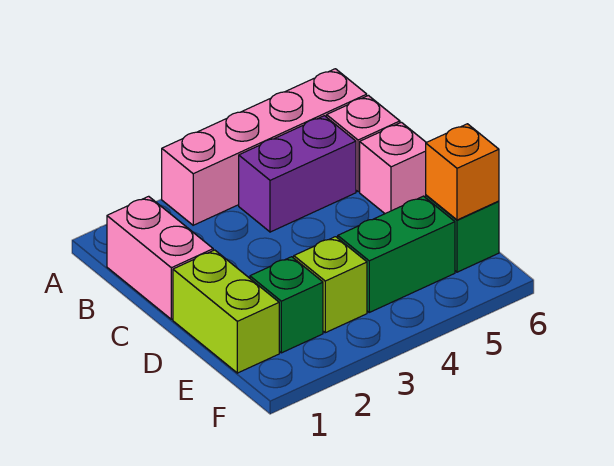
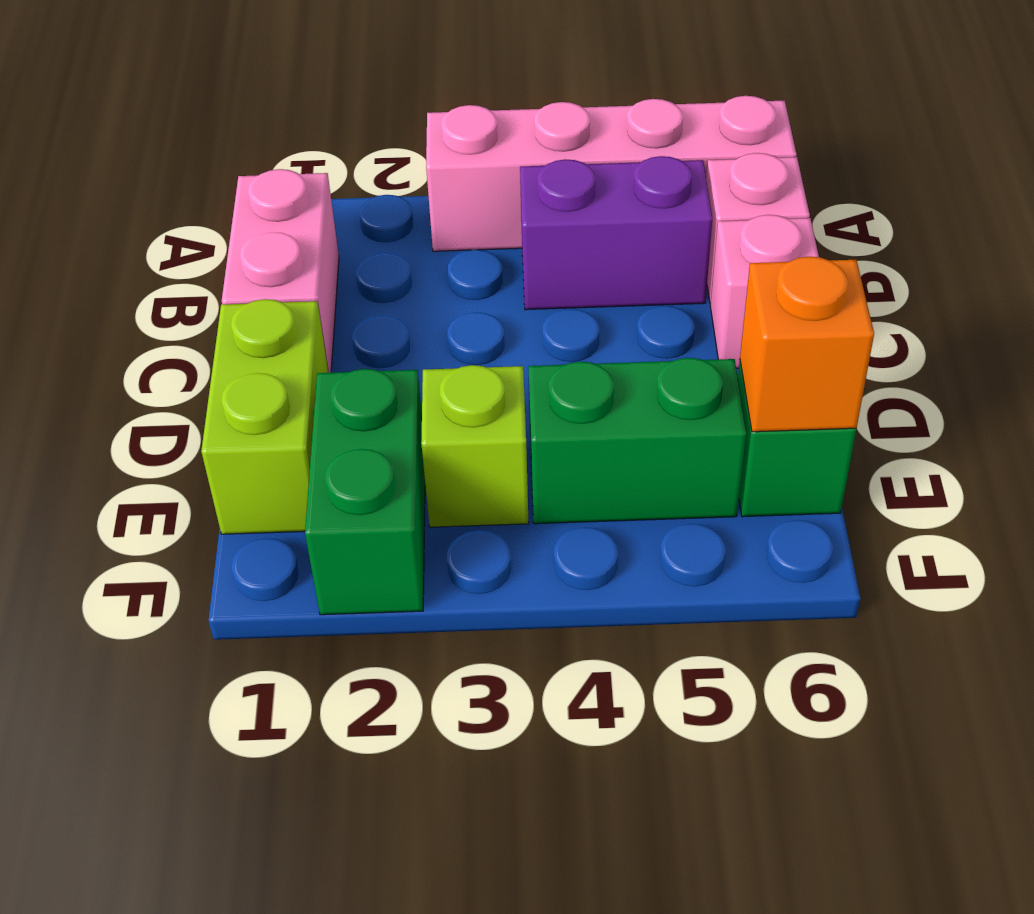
green brick E2 level 1 -> green brick E2:F2 level 1

